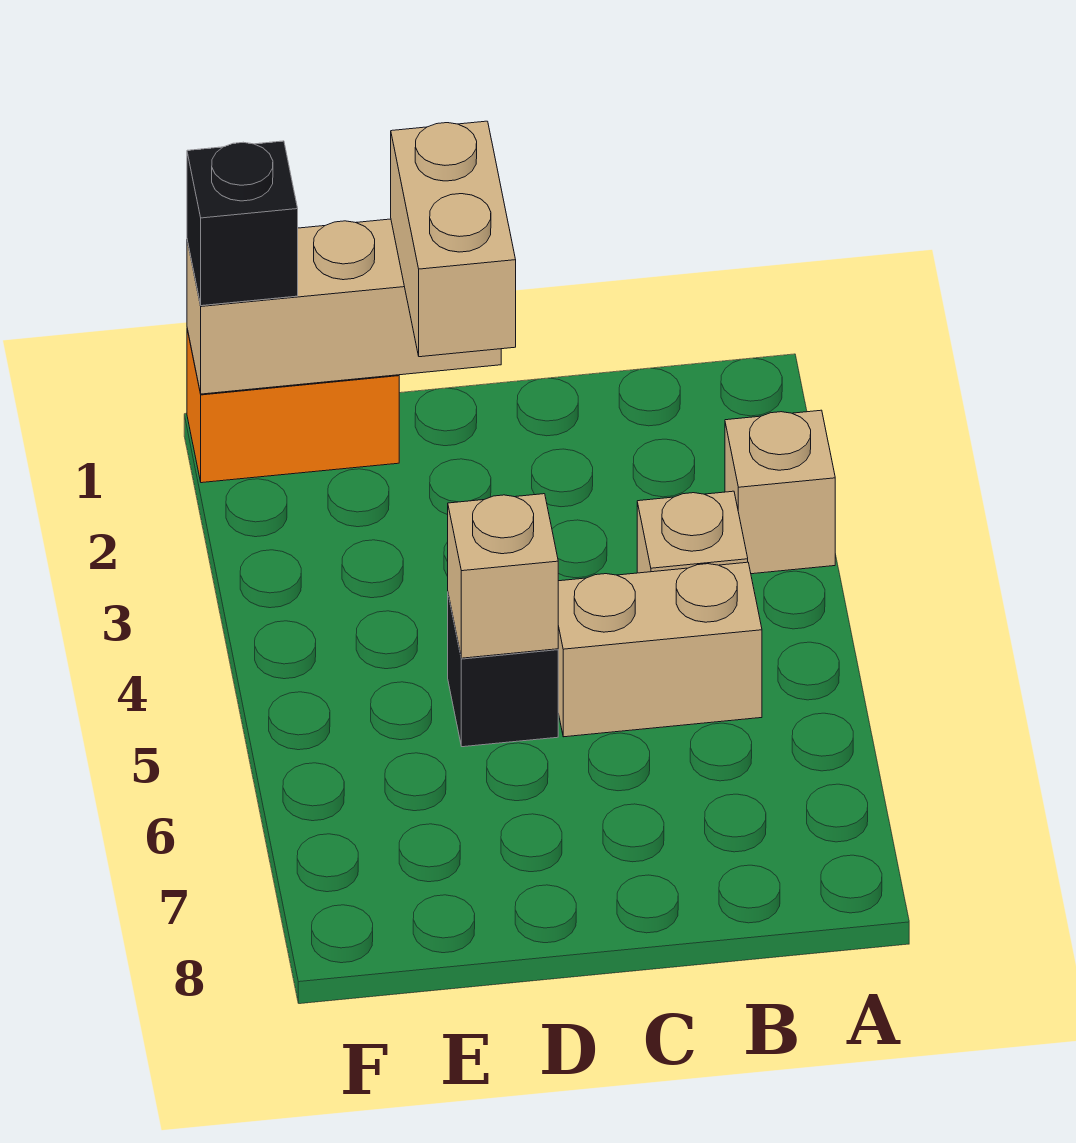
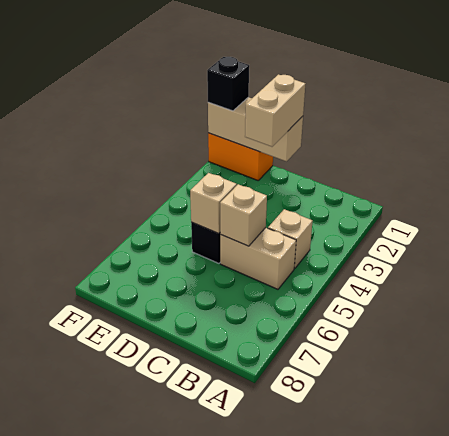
tan brick A3 level 1 -> tan brick C5 level 2

